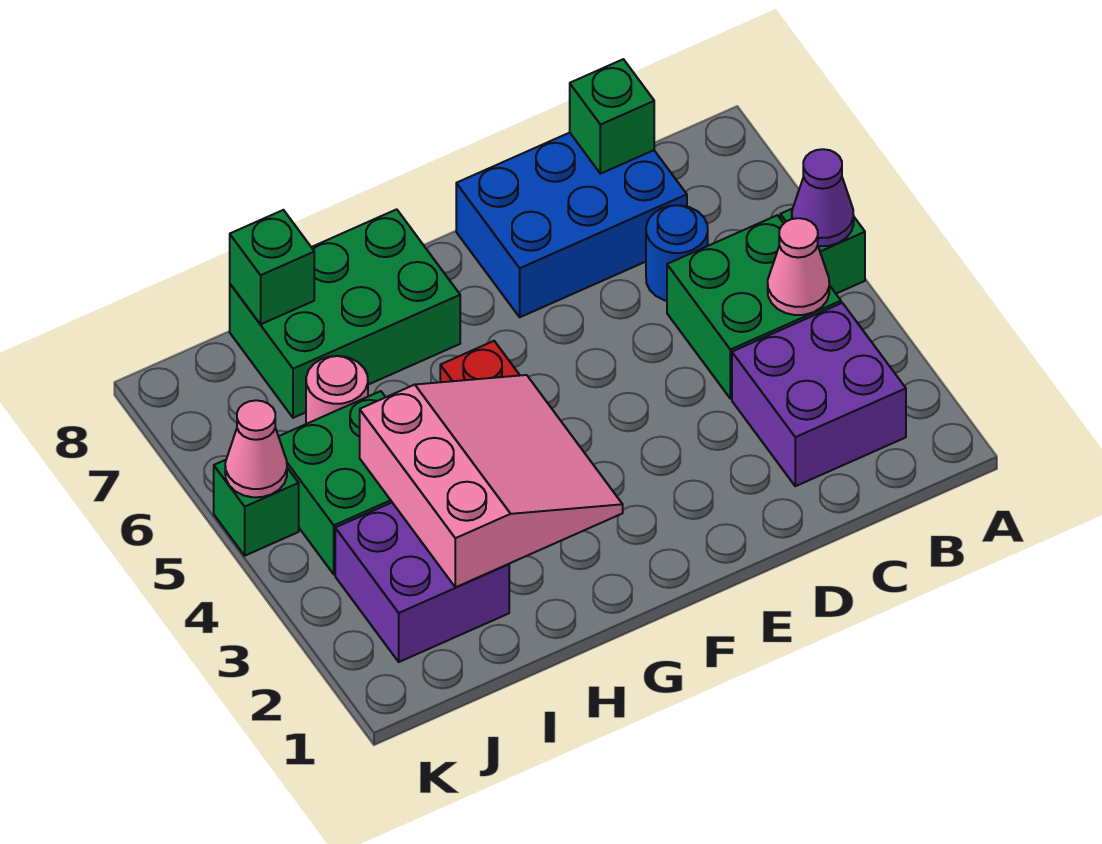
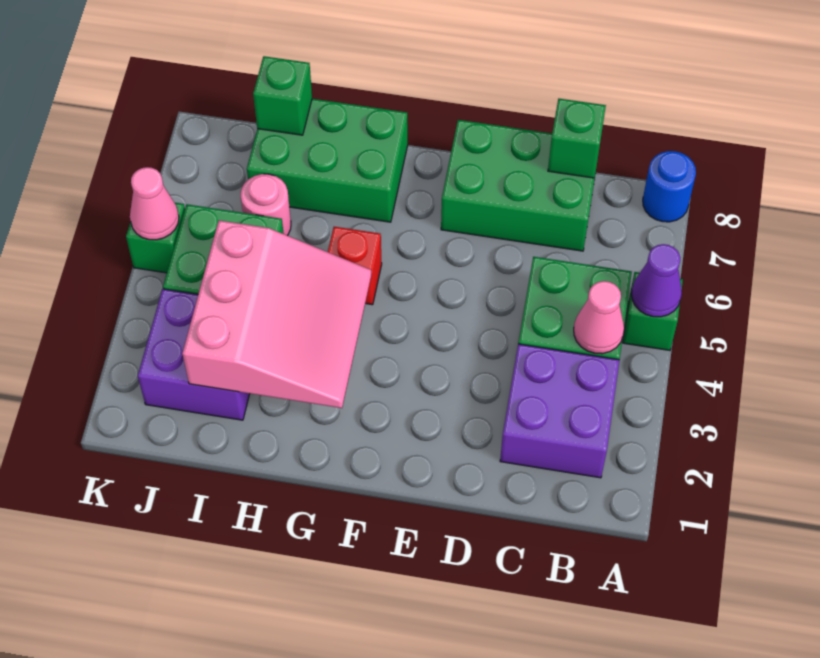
blue round brick C6 level 1 -> blue round brick A8 level 1
blue brick C7:E8 level 1 -> green brick C7:E8 level 1

